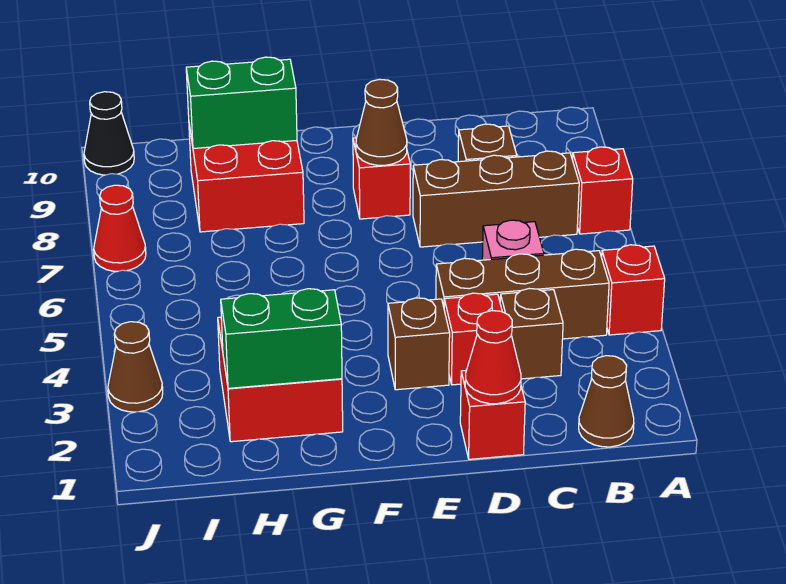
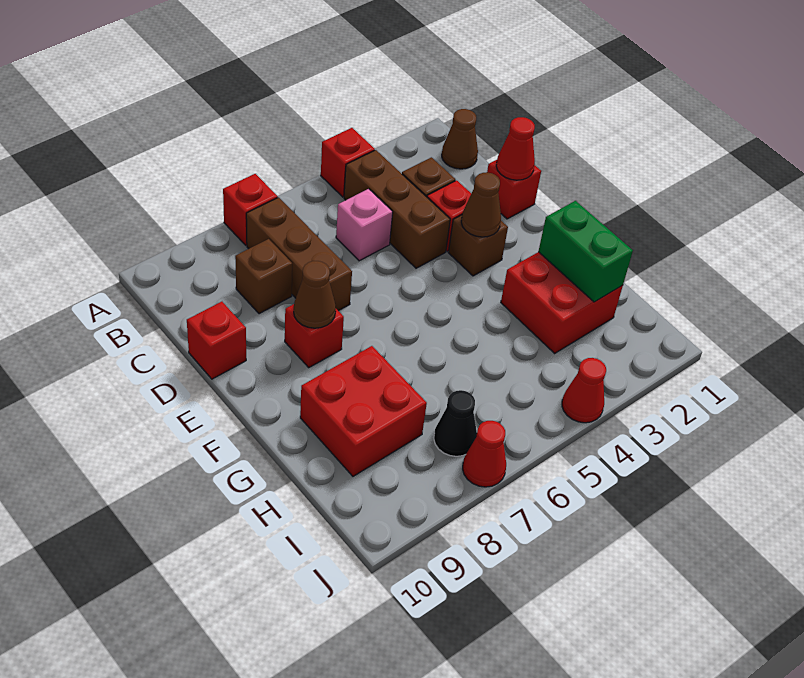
none -> red brick D10 level 1
green brick G9:H9 level 2 -> none
brown cone J3 level 1 -> brown cone E3 level 2
none -> red cone J4 level 1
black cone J10 level 1 -> black cone I7 level 1

